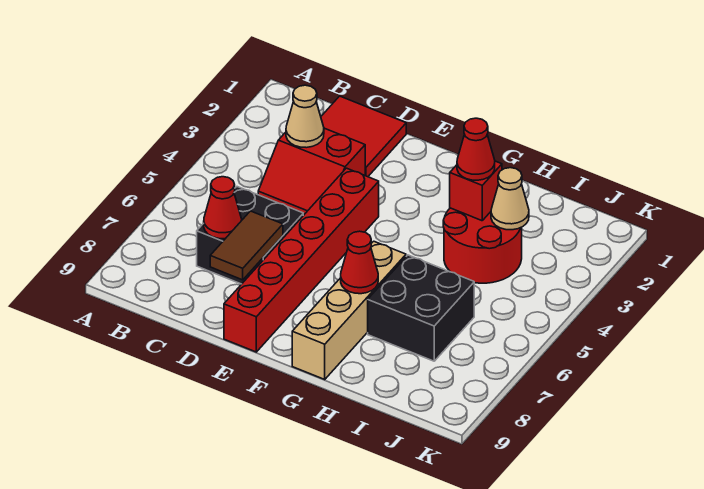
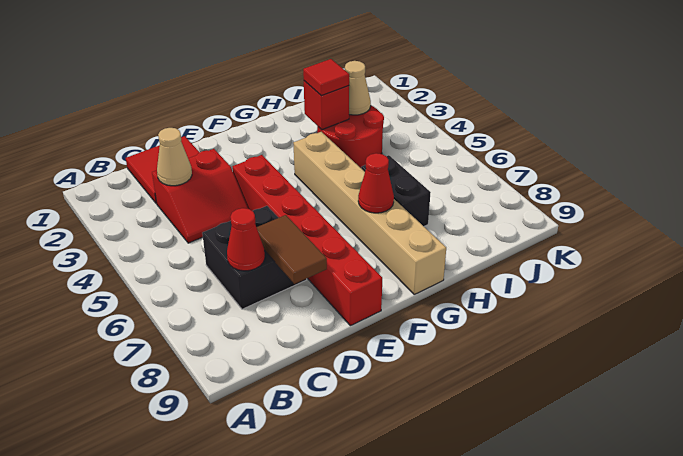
tan brick G6:G9 level 1 -> tan brick G4:G9 level 1
red cone H3 level 3 -> red tile H3 level 3
black brick H6:I7 level 1 -> black brick H6:H7 level 1

